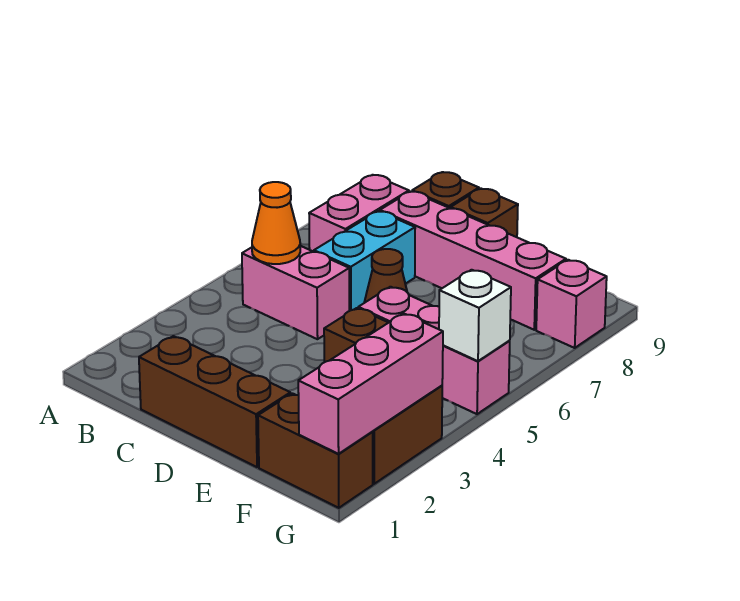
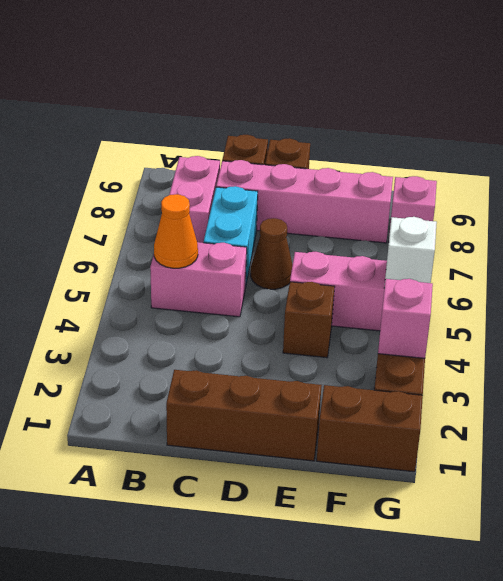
pink brick G1:G3 level 2 -> pink brick G3 level 2

